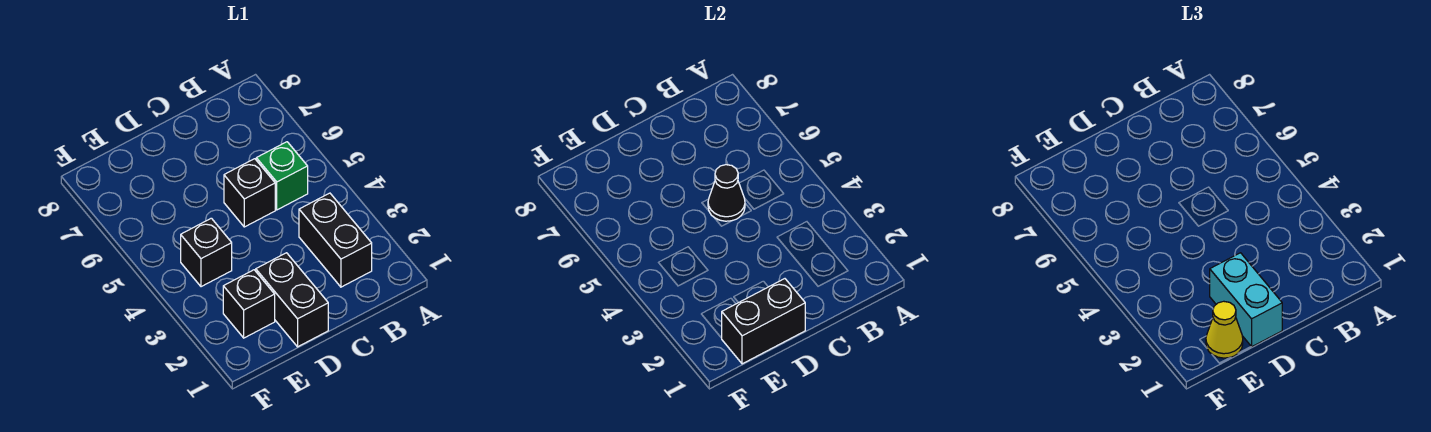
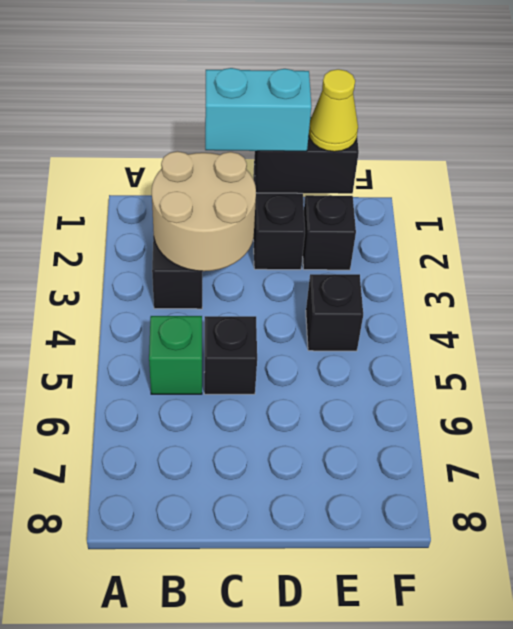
none -> tan round brick B2:C3 level 2
black cone C5 level 2 -> none
cyan brick D1:D2 level 3 -> cyan brick C1:D1 level 3

